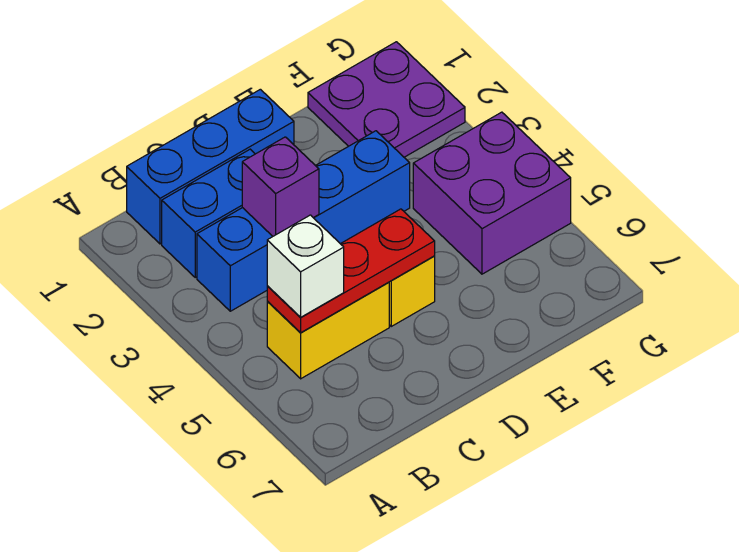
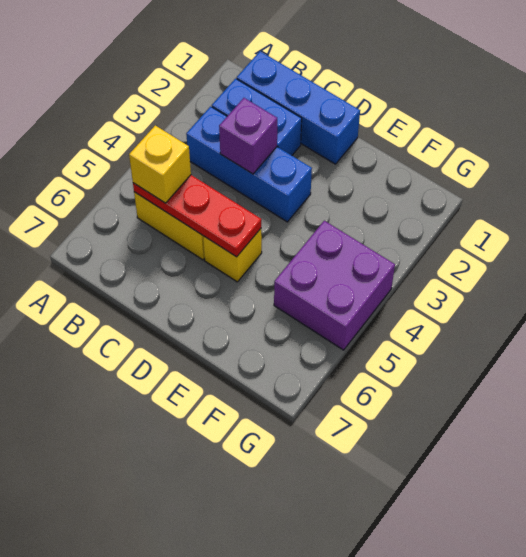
blue brick B3:E3 level 1 -> blue brick B3:D3 level 1
white brick B5 level 3 -> yellow brick B5 level 3
purple plate F1:G2 level 1 -> none

